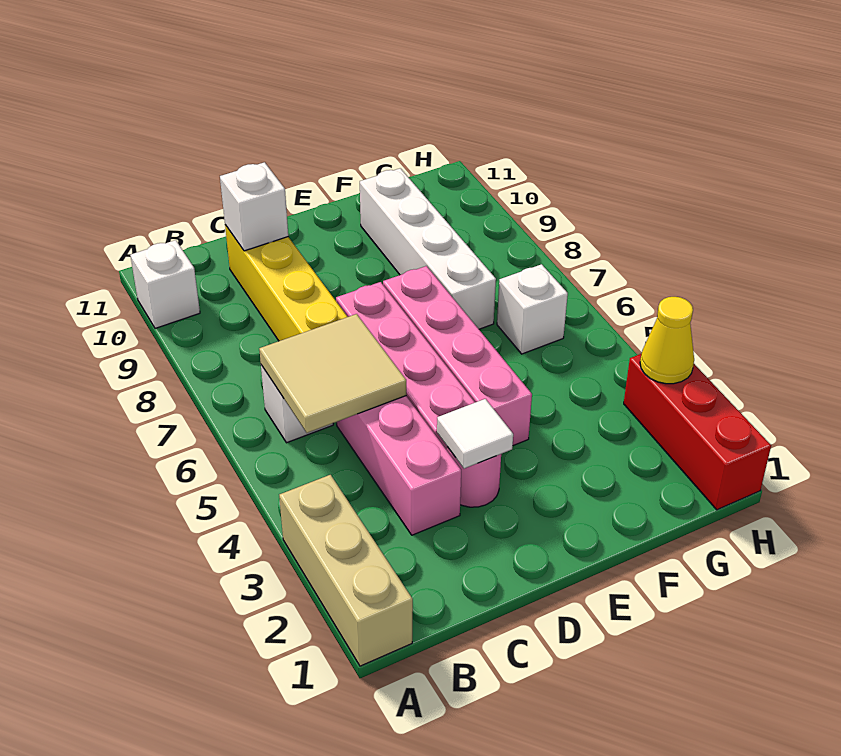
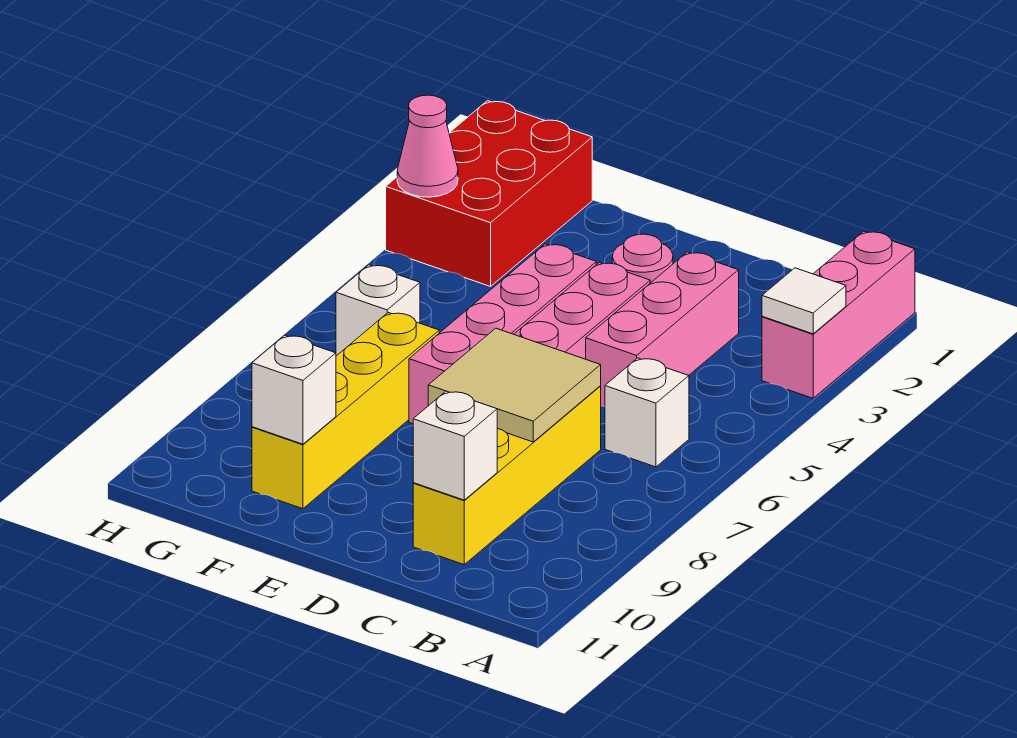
tan brick A1:A3 level 1 -> pink brick A1:A3 level 1
white brick A10 level 1 -> white brick F10 level 2
tan tile B5:C6 level 2 -> tan tile C7:D8 level 2
white tile D3 level 2 -> white tile A3 level 2
white brick F7:F10 level 1 -> yellow brick F7:F10 level 1
red brick H1:H3 level 1 -> red brick G1:H3 level 1
yellow cone H3 level 2 -> pink cone H3 level 2

